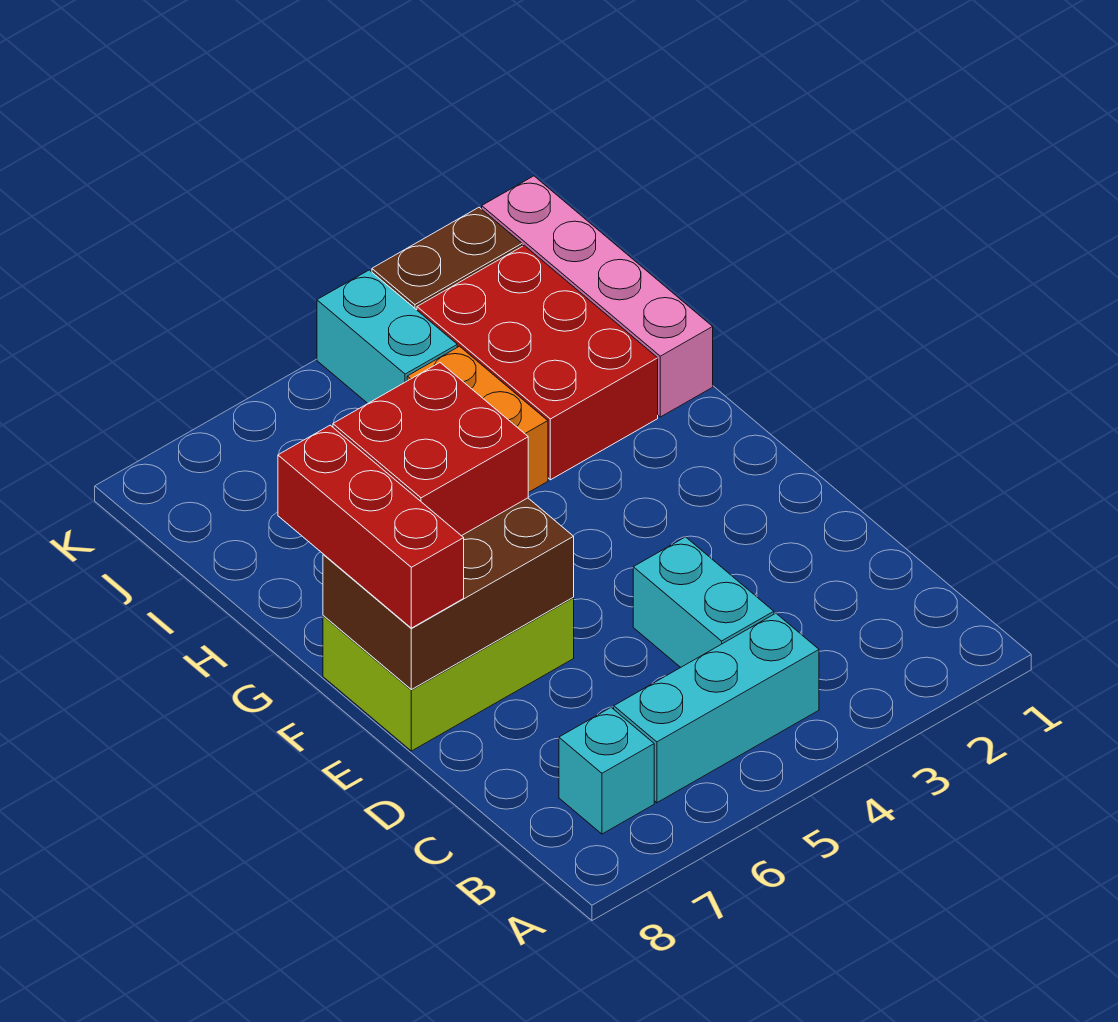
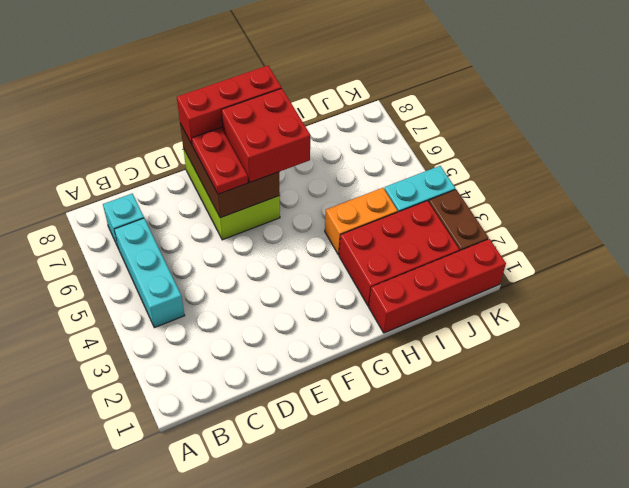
cyan brick C4:D4 level 1 -> none
none -> red plate E6:E7 level 3
pink brick H1:K1 level 1 -> red brick H1:K1 level 1

